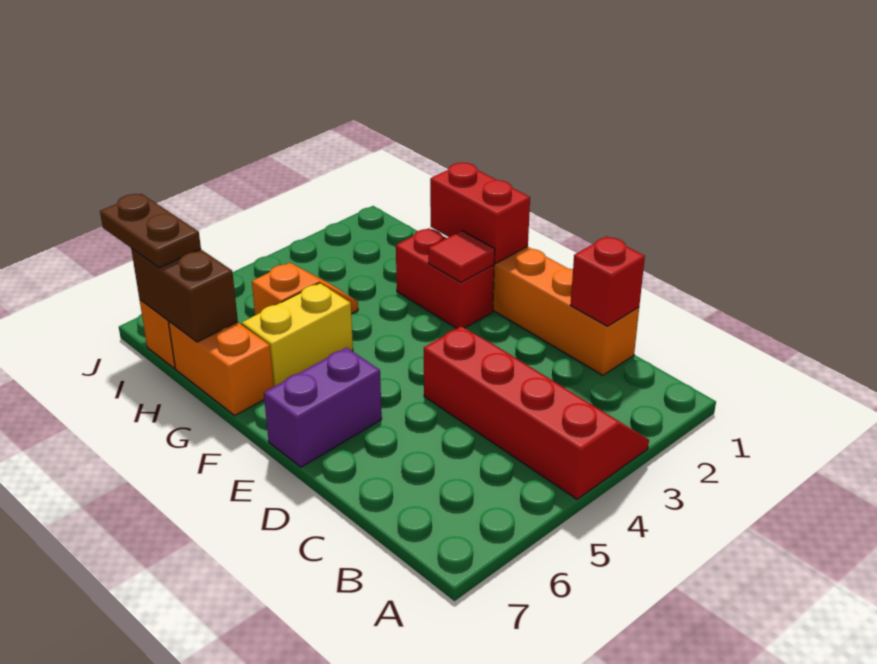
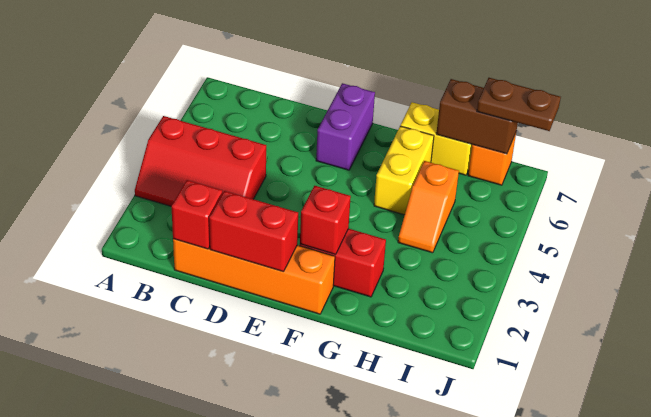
red slope A3:D4 level 1 top 4 -> red slope A3:C4 level 1 top 4
red brick F1:G1 level 2 -> red brick D1:E1 level 2
red tile F2 level 2 -> red brick F2 level 2
orange brick G7:H7 level 1 -> yellow brick G7:H7 level 1

